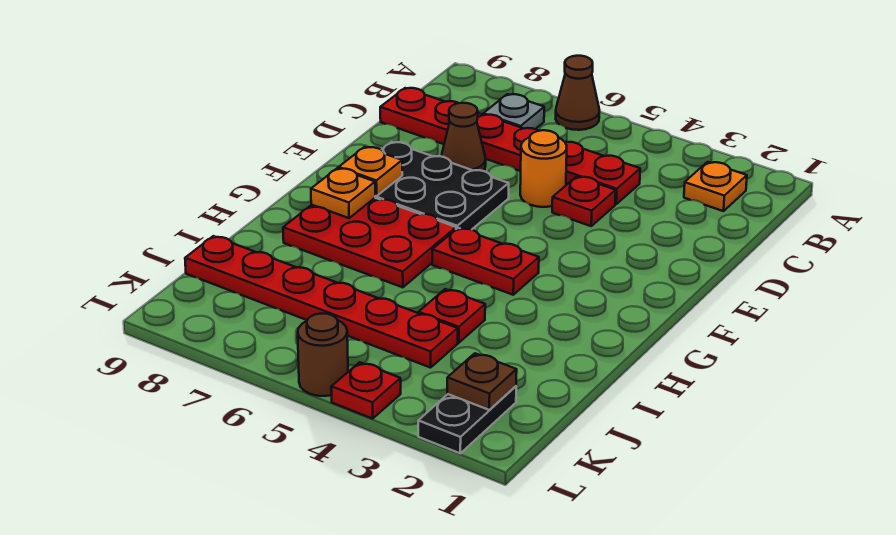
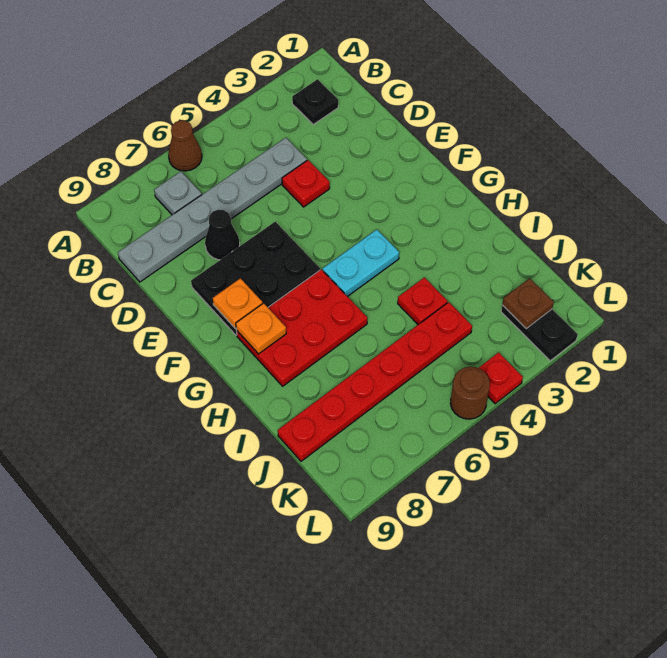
orange plate B2 level 1 -> black plate B2 level 1
red plate C4:C9 level 1 -> grey plate C4:C9 level 1
orange round brick D5 level 1 -> none
brown cone D7 level 1 -> black cone D7 level 1
red plate G4:G5 level 1 -> cyan plate G4:G5 level 1

